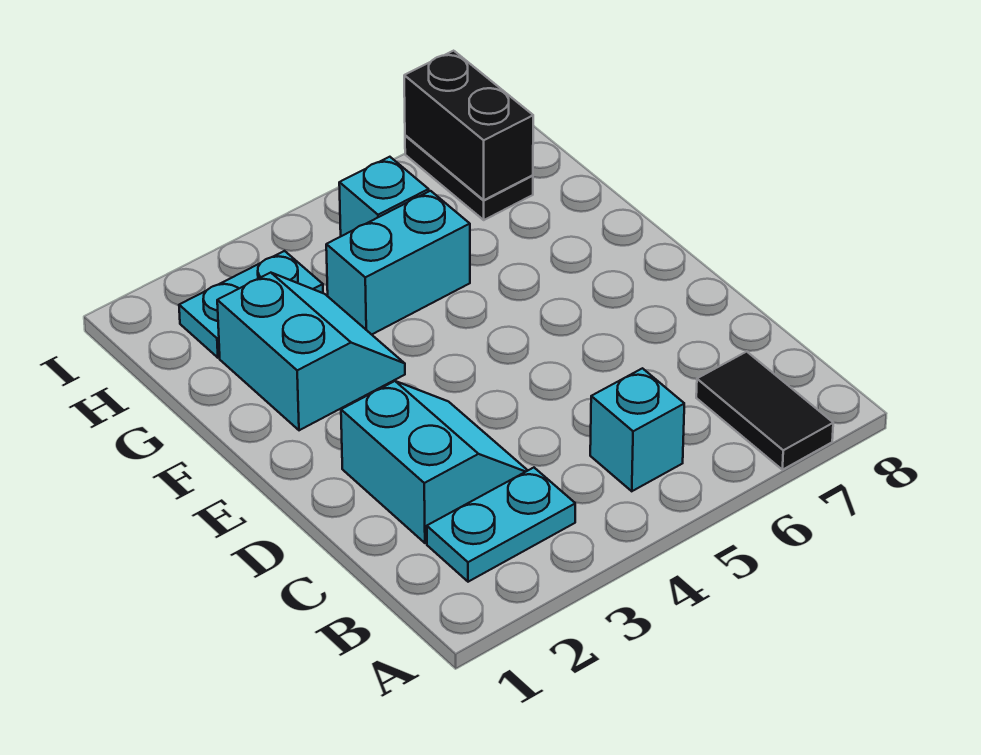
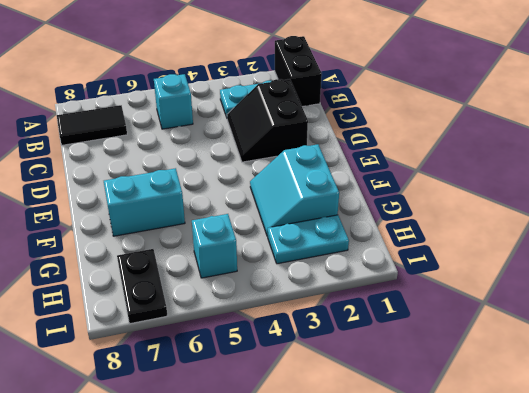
black tile A7:B7 level 1 -> black tile B7:B8 level 1
cyan slope C2:D3 level 1 top 2 -> black slope C2:D3 level 1 top 2
cyan brick G4:G5 level 1 -> cyan brick F6:F7 level 1
black brick H7:I7 level 2 -> black brick A1:B1 level 1

